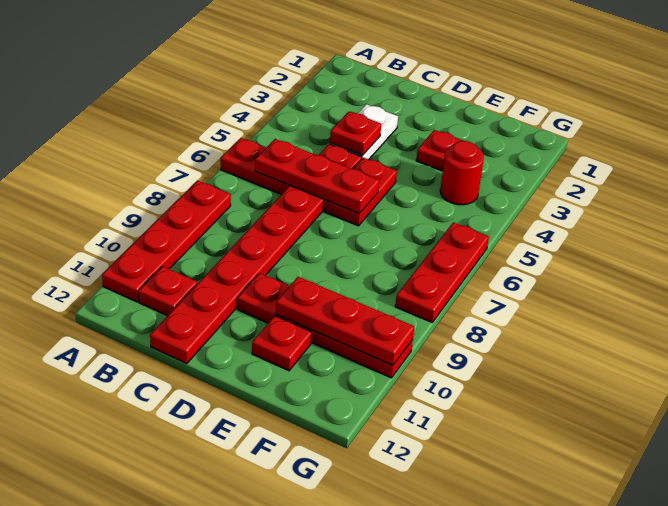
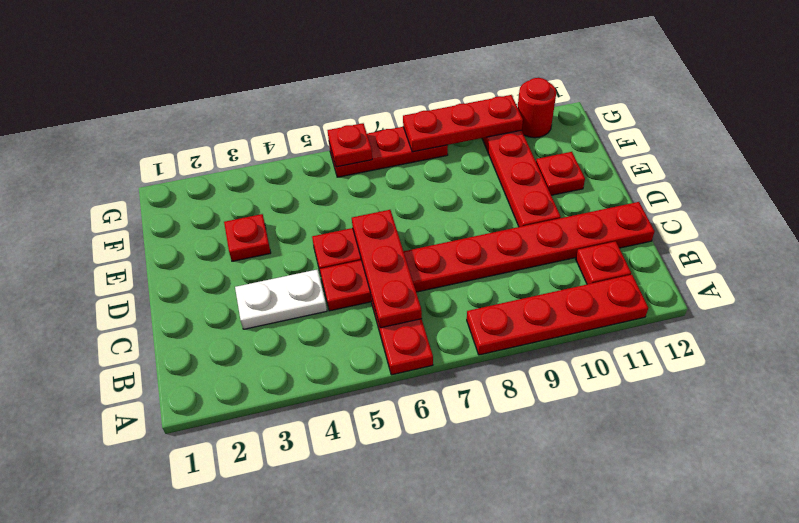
red plate C4 level 2 -> red plate G6 level 2
red plate E10:G10 level 2 -> red plate G8:G10 level 2
red round brick F4 level 1 -> red round brick G11 level 1

